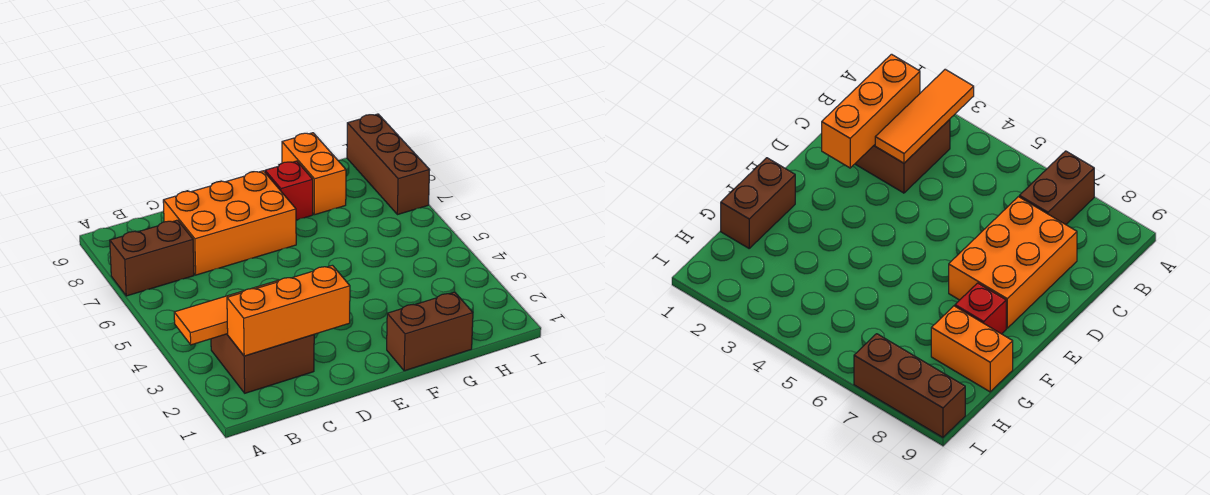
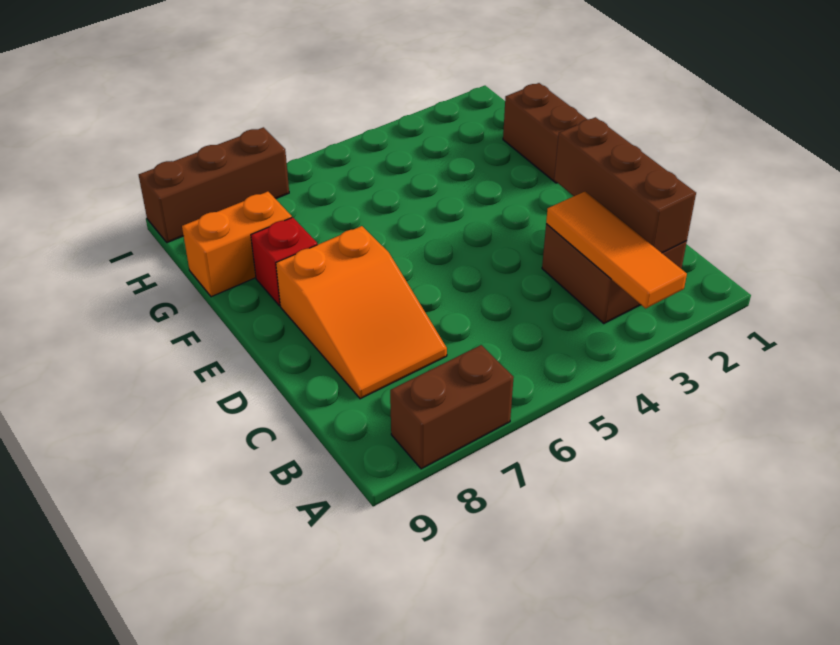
brown brick A7:B7 level 1 -> brown brick A7:A8 level 1
orange brick B2:D2 level 2 -> brown brick B2:D2 level 2
orange brick C7:E8 level 1 -> orange slope C7:E8 level 1 top E

